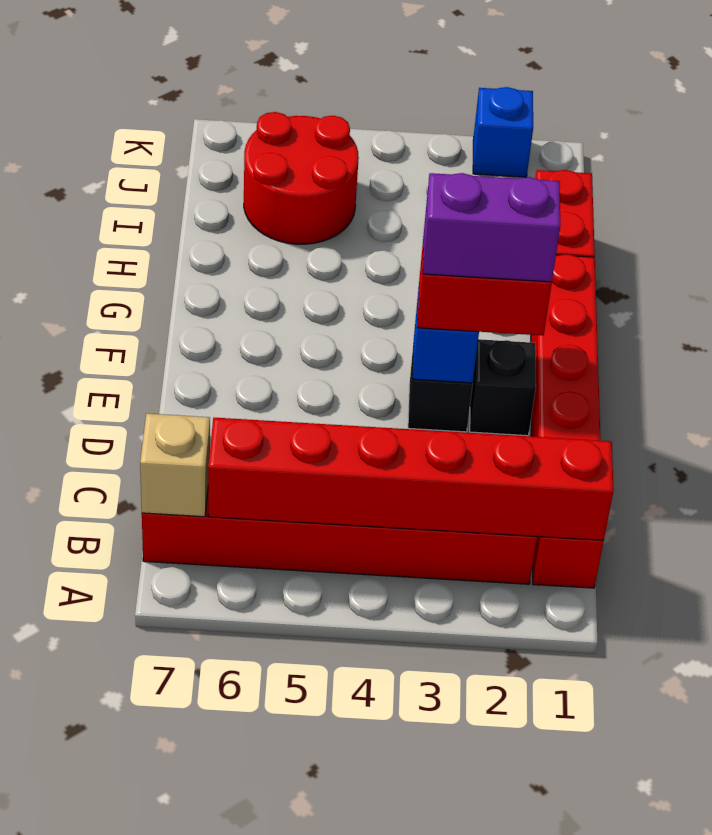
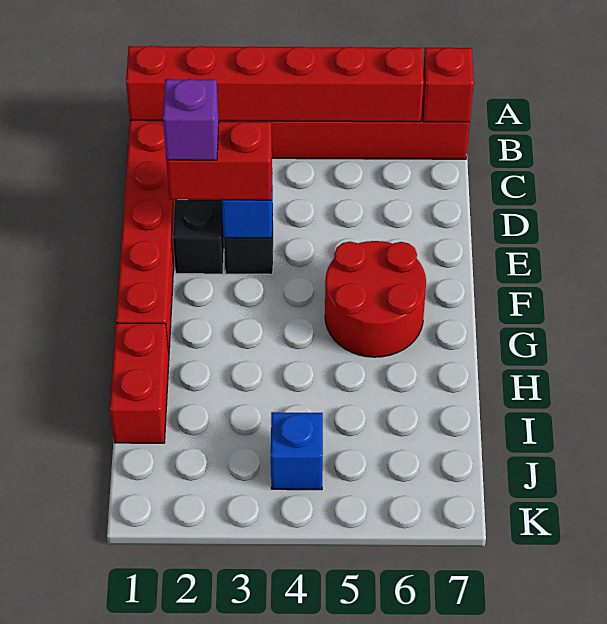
tan brick B7 level 2 -> red brick B7 level 2
purple brick E2:E3 level 4 -> purple brick E2 level 4
red round brick I5:J6 level 1 -> red round brick F5:G6 level 1
blue brick K2 level 1 -> blue brick J4 level 1

